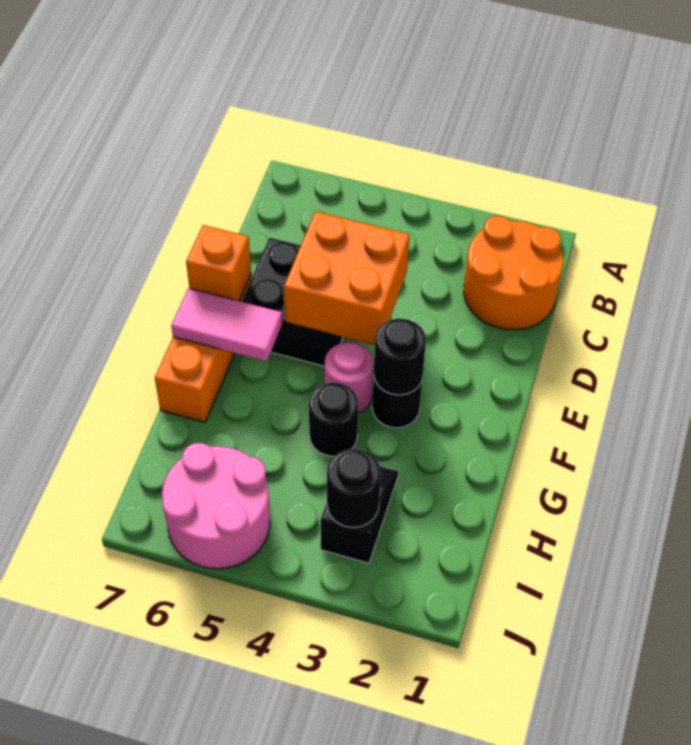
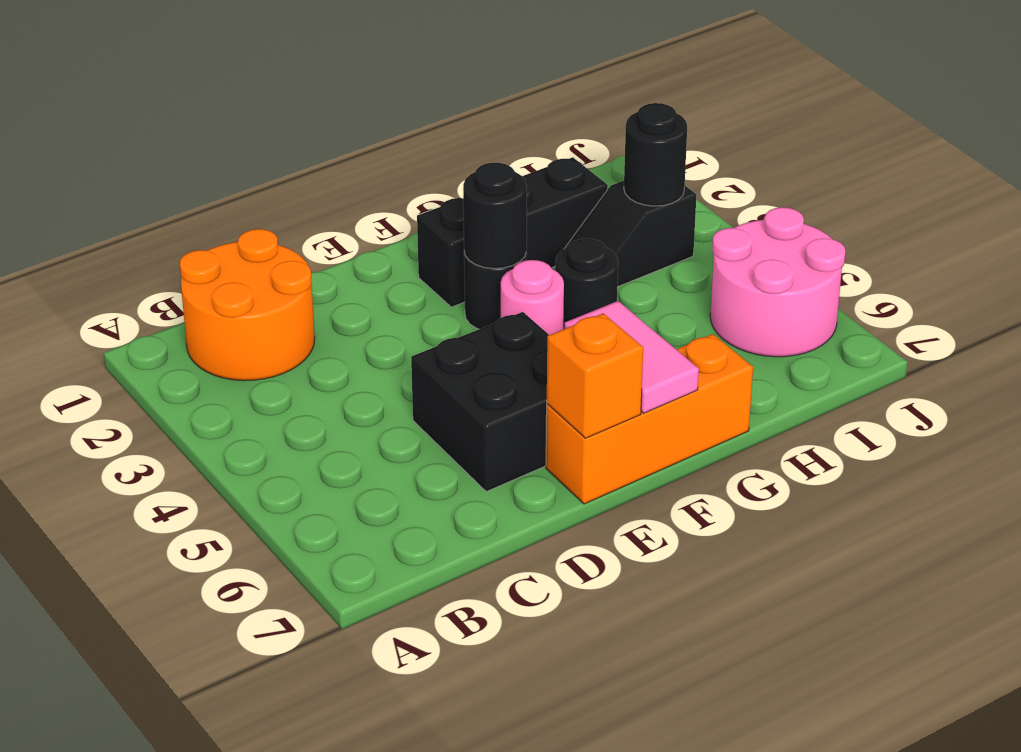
orange brick D4:E5 level 2 -> none
none -> black brick F2:H2 level 1

